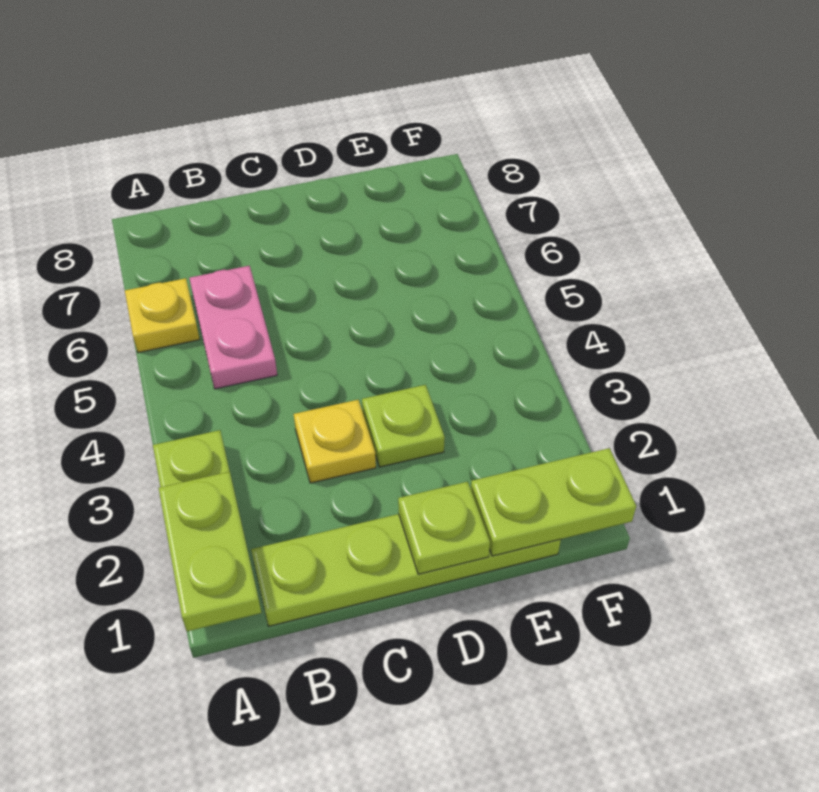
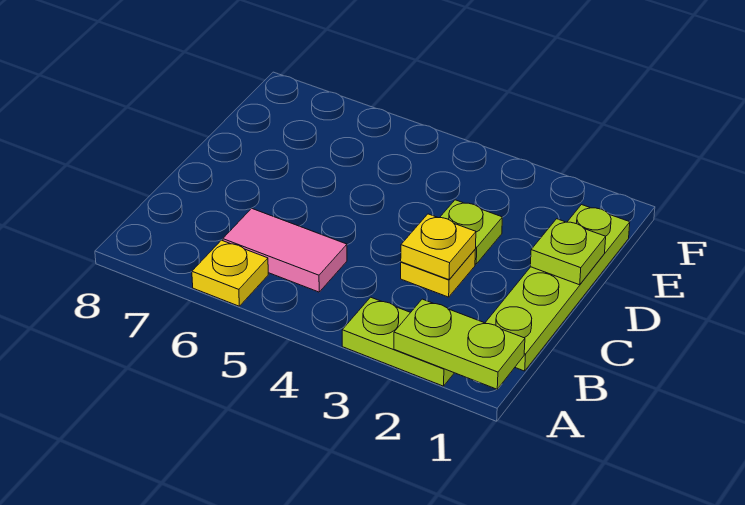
pink plate B5:B6 level 1 -> pink tile B5:B6 level 1
none -> yellow plate C3 level 2
lime plate E1:F1 level 2 -> none

